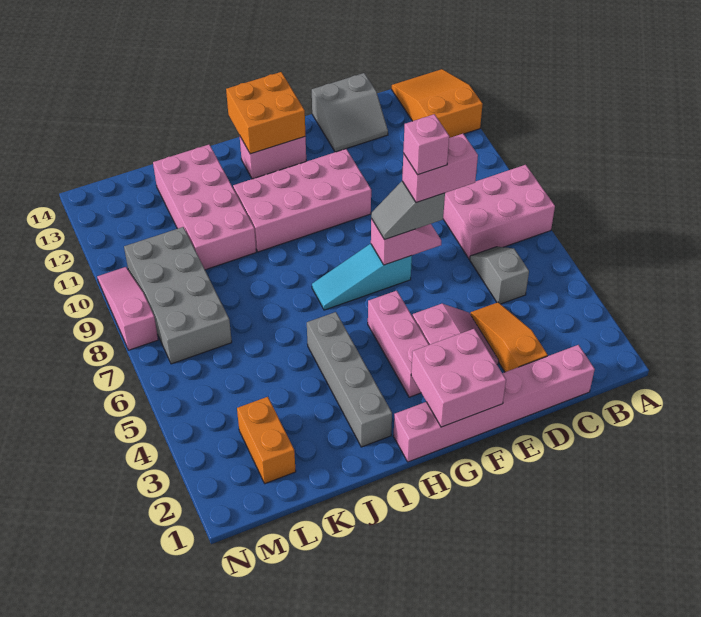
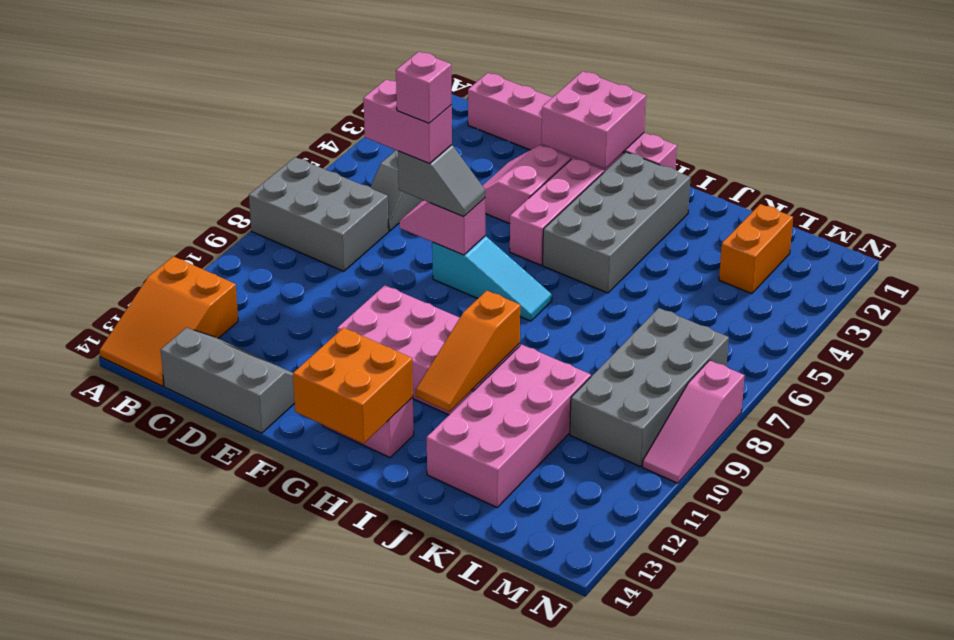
pink brick A7:C8 level 1 -> grey brick A7:C8 level 1
orange slope D2:D4 level 1 top 2 -> orange slope I10:I12 level 2 top 10
grey slope D13:E14 level 1 top 14 -> grey slope C13:E14 level 1 top 14
grey brick I2:I5 level 1 -> grey brick H2:I5 level 1

